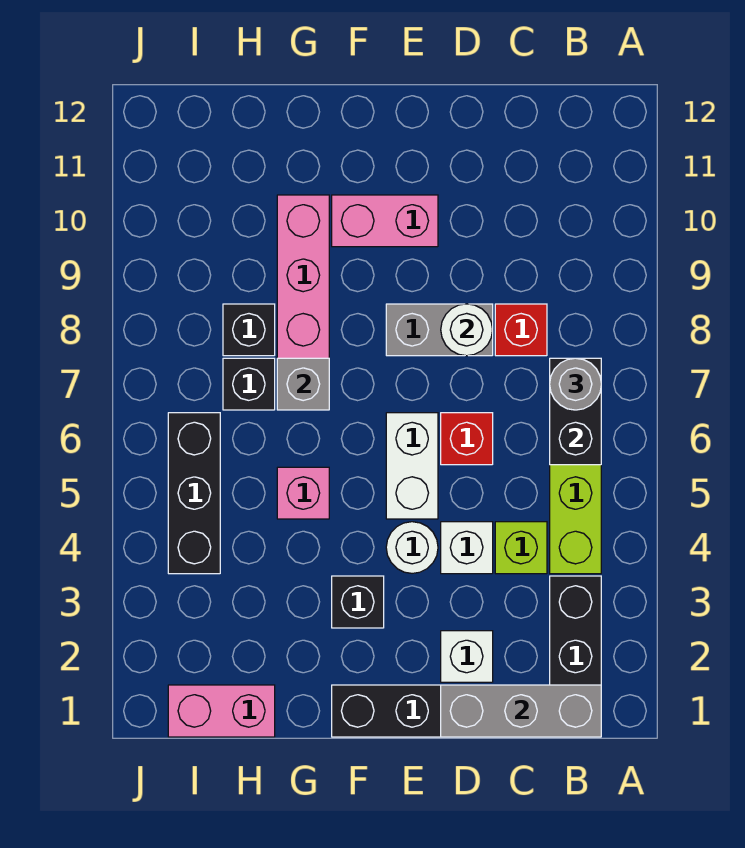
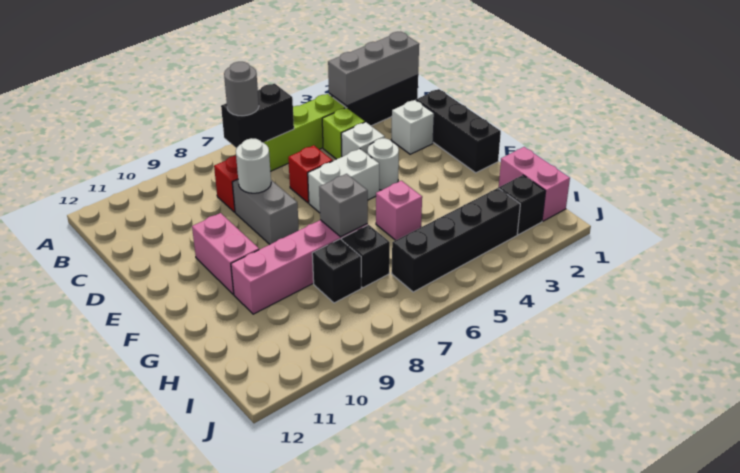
grey brick B1:D1 level 2 -> grey brick B1:B3 level 2
black brick F3 level 1 -> black brick I2 level 1
black brick I4:I6 level 1 -> black brick I3:I6 level 1

